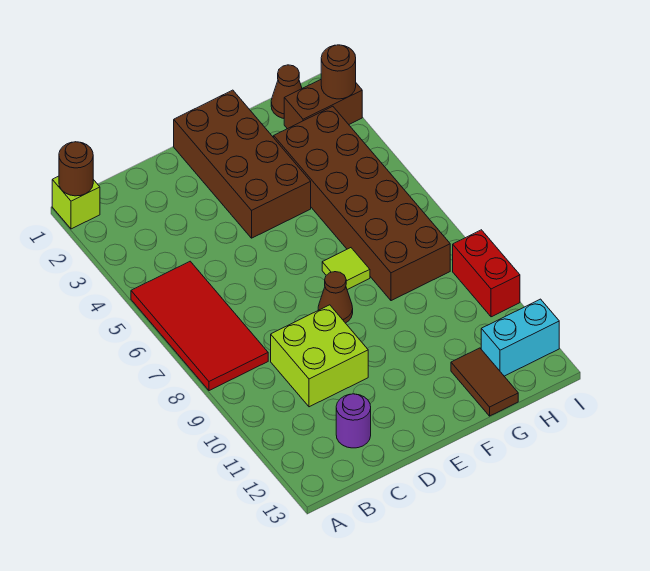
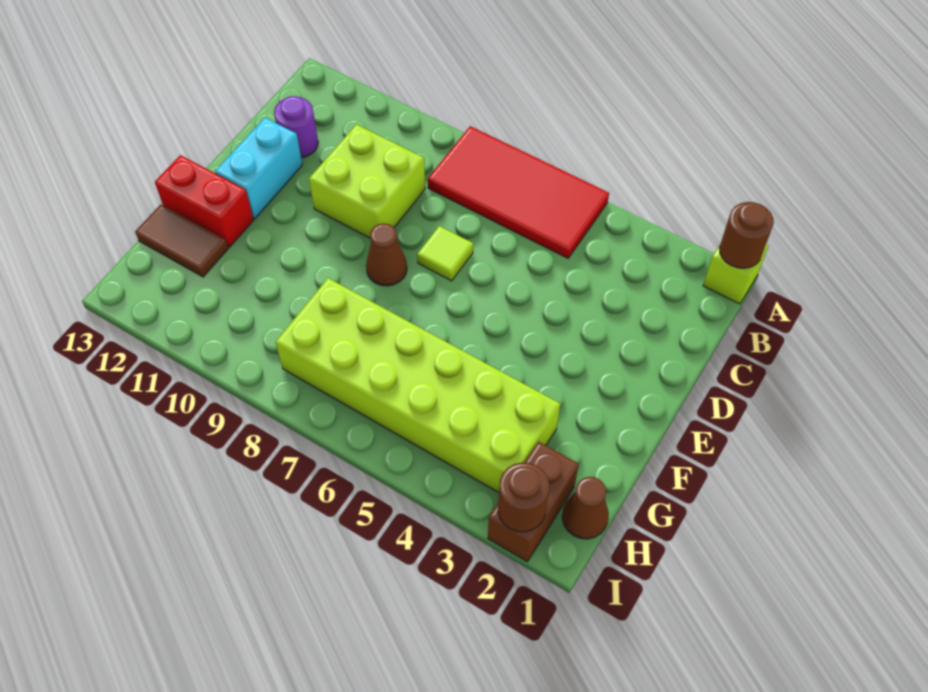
brown brick E1:F4 level 1 -> none
lime tile F7 level 1 -> lime tile D7 level 1
brown brick G3:H8 level 1 -> lime brick G3:H8 level 1
cyan brick H12:I12 level 1 -> cyan brick D12:E12 level 1
red brick I9:I10 level 1 -> red brick F12:F13 level 1

